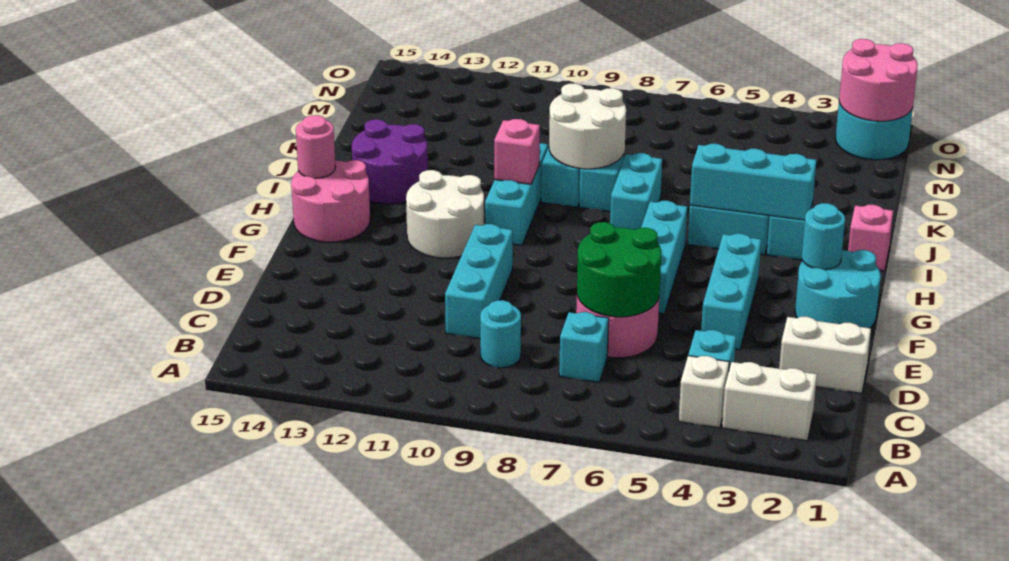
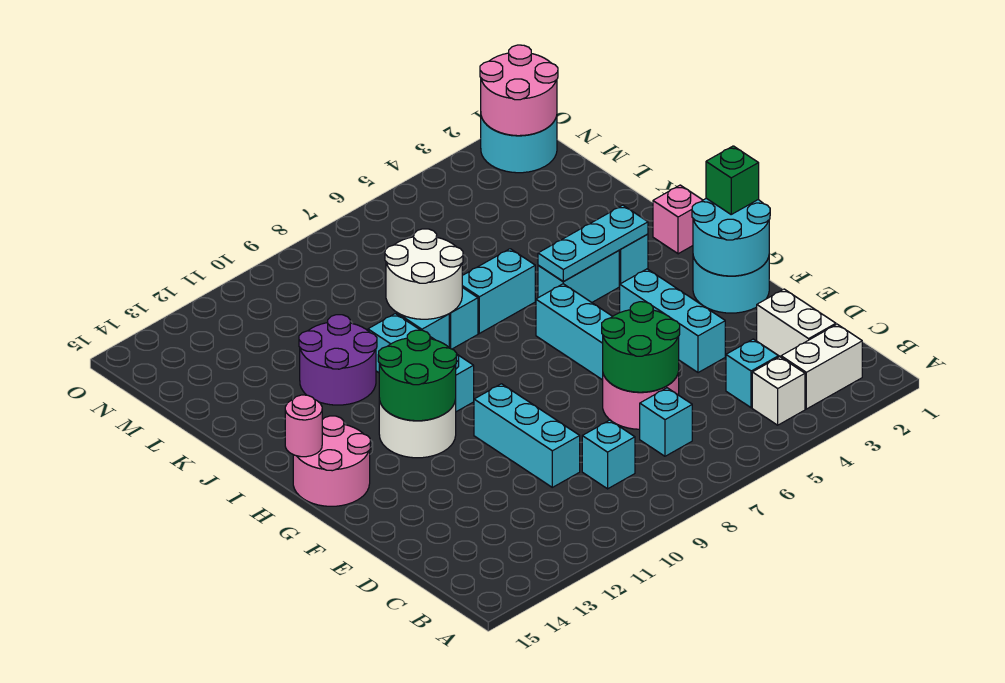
cyan round brick C9 level 1 -> cyan brick C9 level 1
white brick D1:D2 level 1 -> white brick C2:D2 level 1
none -> green brick G1 level 3
cyan round brick G2 level 2 -> cyan round brick F1:G2 level 2
none -> green round brick G11:H12 level 2
cyan brick I3:I5 level 2 -> cyan plate I3:I5 level 2
cyan brick I7:J7 level 1 -> cyan brick J6:J7 level 1
pink brick I10 level 2 -> none
purple round brick I13:J14 level 1 -> purple round brick J11:K12 level 1

